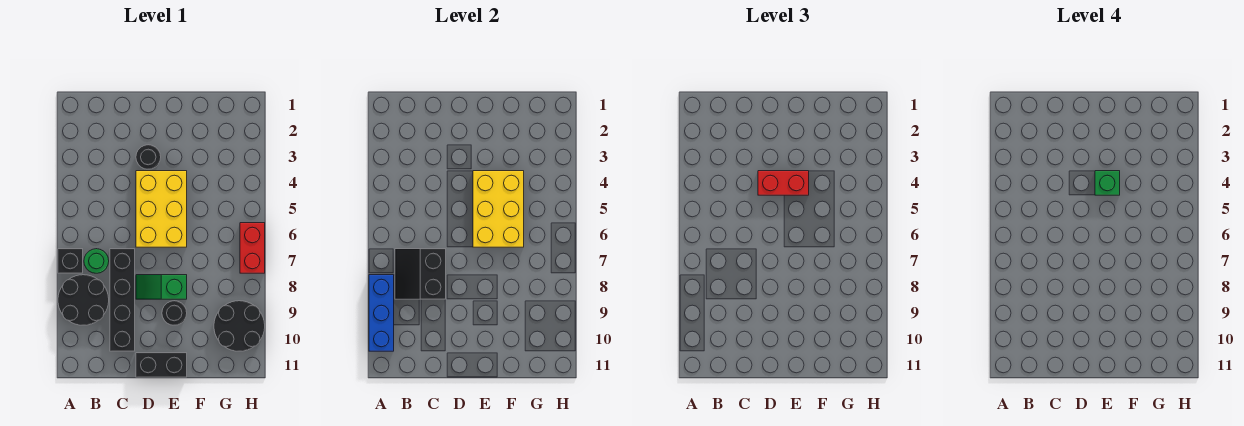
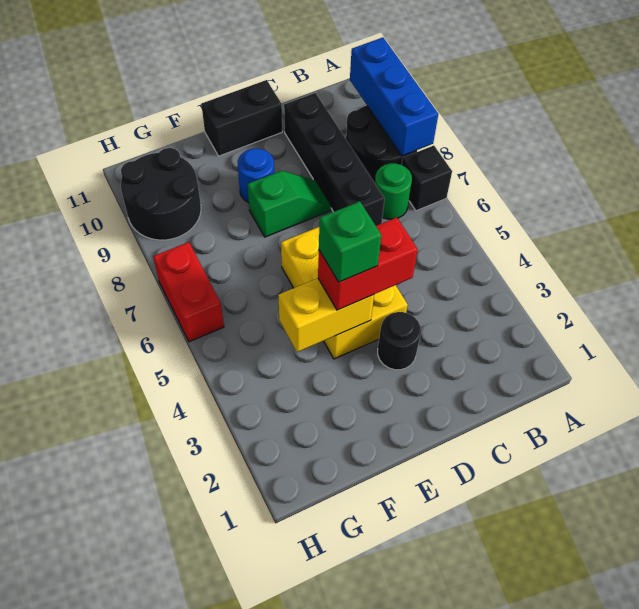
black slope B7:C8 level 2 top C -> none
yellow brick E4:F6 level 2 -> yellow brick E4:F4 level 2
black round brick E9 level 1 -> blue round brick E9 level 1

